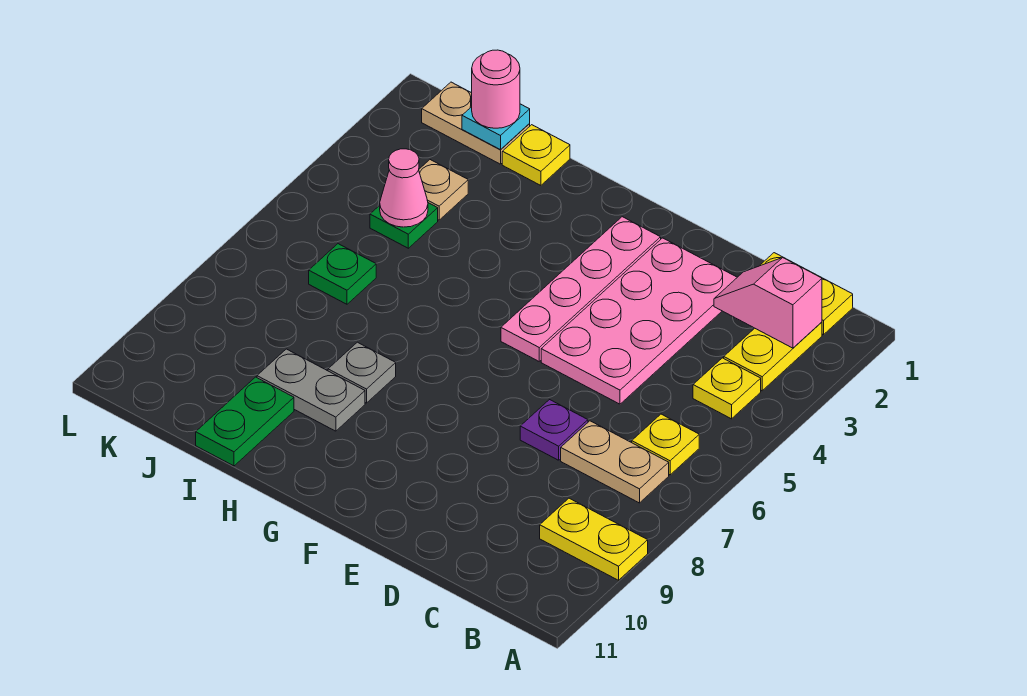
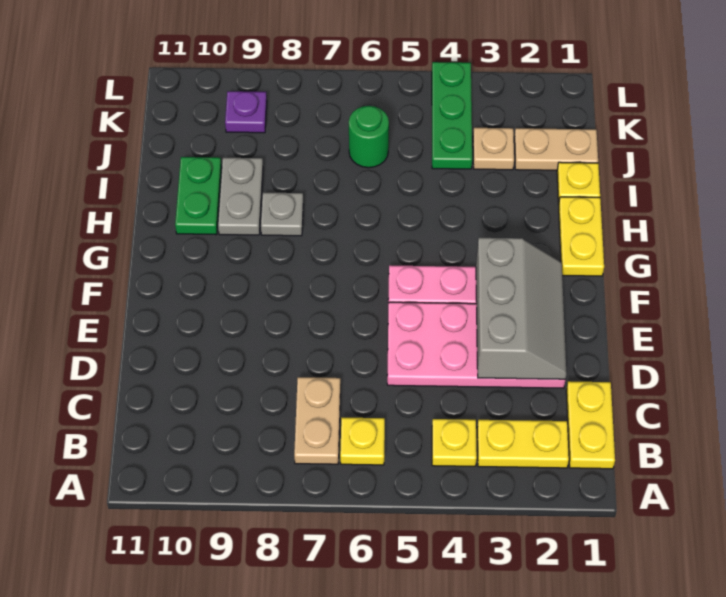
yellow plate A9:B9 level 1 -> yellow plate G1:H1 level 1
pink slope B2:C2 level 2 top B -> none
none -> grey slope D2:F3 level 2 top 3
purple plate D7 level 1 -> purple plate K9 level 1
green plate I10:I11 level 1 -> green plate H10:I10 level 1
tan plate J1:K1 level 1 -> tan plate J1:J2 level 1
cyan plate J1 level 2 -> none
pink round brick J1 level 3 -> none
green plate J4 level 1 -> green plate J4:L4 level 1
pink cone J4 level 2 -> none
green plate J6 level 1 -> green round brick J6 level 1

